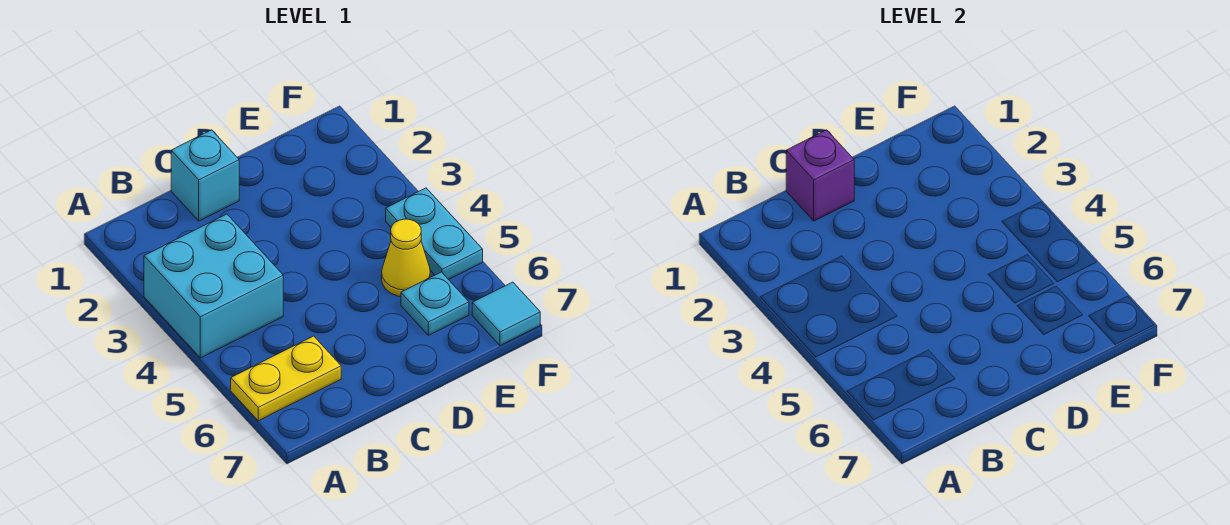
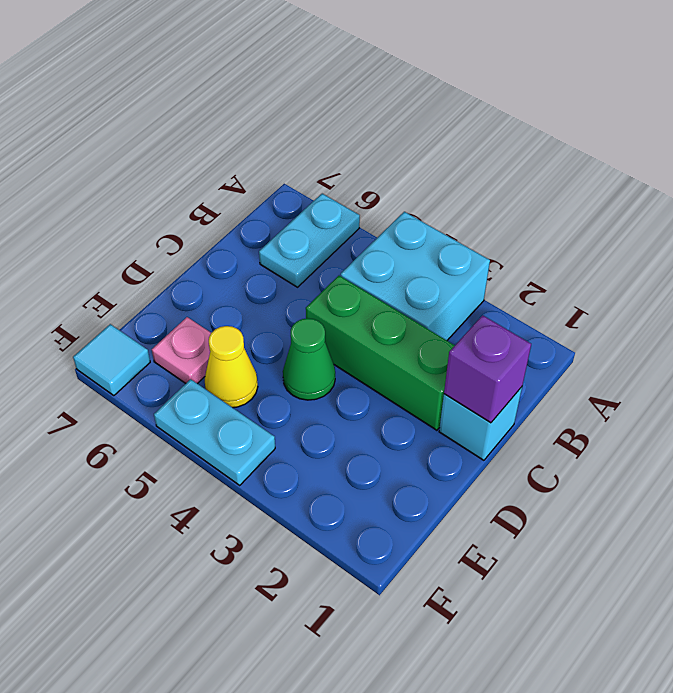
yellow plate A6:B6 level 1 -> cyan plate A6:B6 level 1
none -> green brick C2:C4 level 1
none -> green cone D4 level 1
cyan plate E6 level 1 -> pink plate E6 level 1

